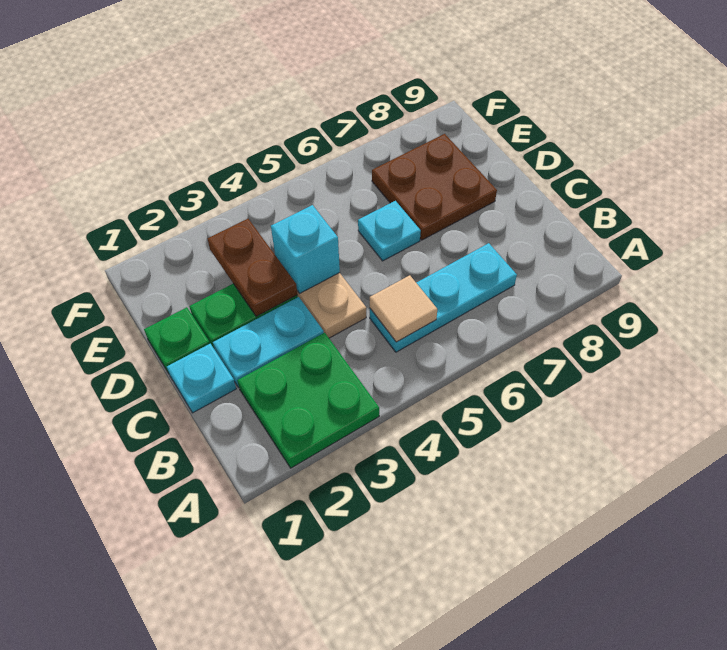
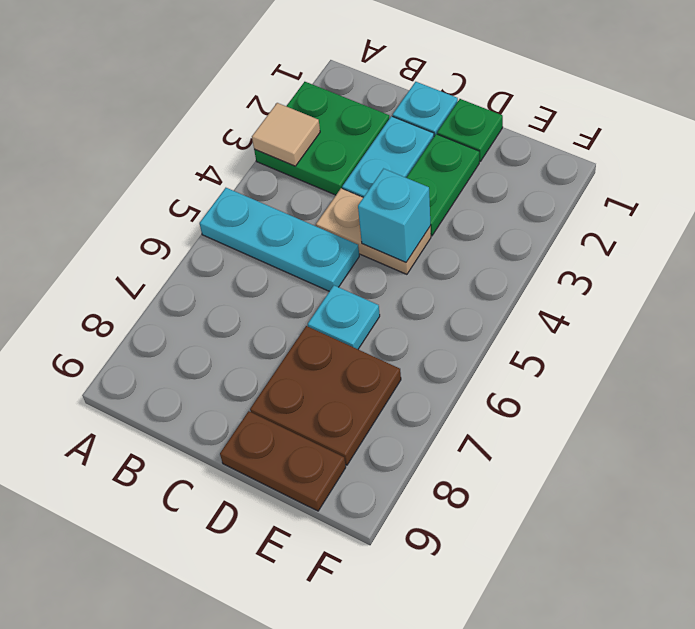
cyan plate B5:B7 level 1 -> cyan plate A5:C5 level 1
tan tile B5 level 2 -> tan tile A3 level 2
brown plate D3:E3 level 2 -> brown plate D9:E9 level 1

